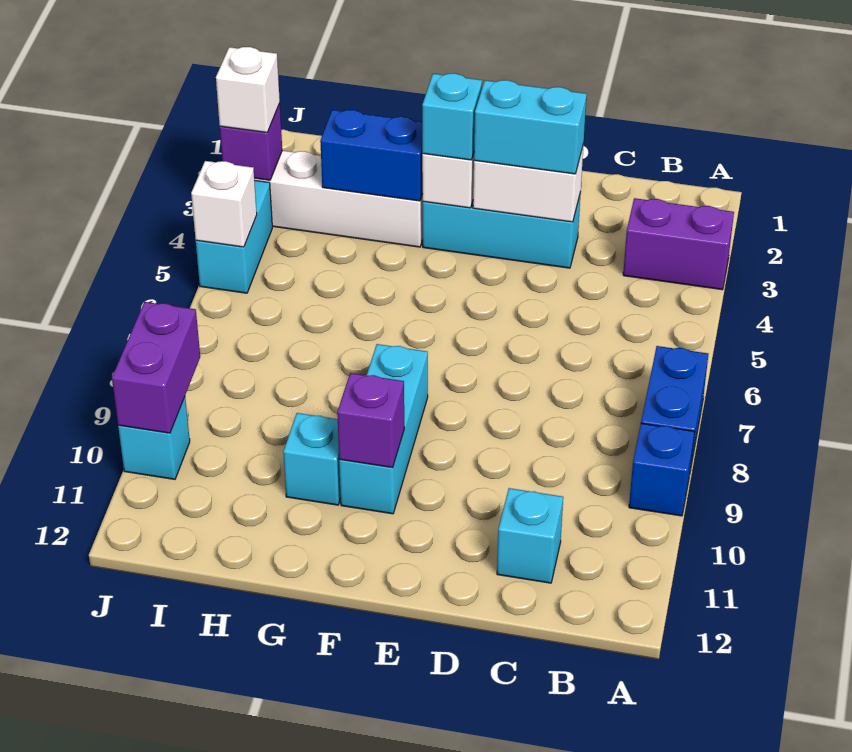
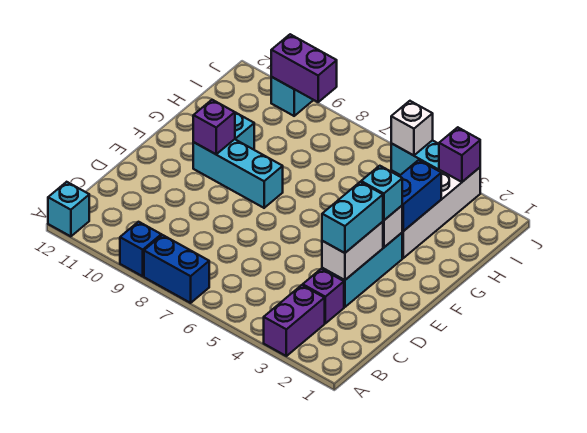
none -> purple brick C3 level 1
cyan brick C11 level 1 -> cyan brick A12 level 1
white brick J3 level 3 -> none

